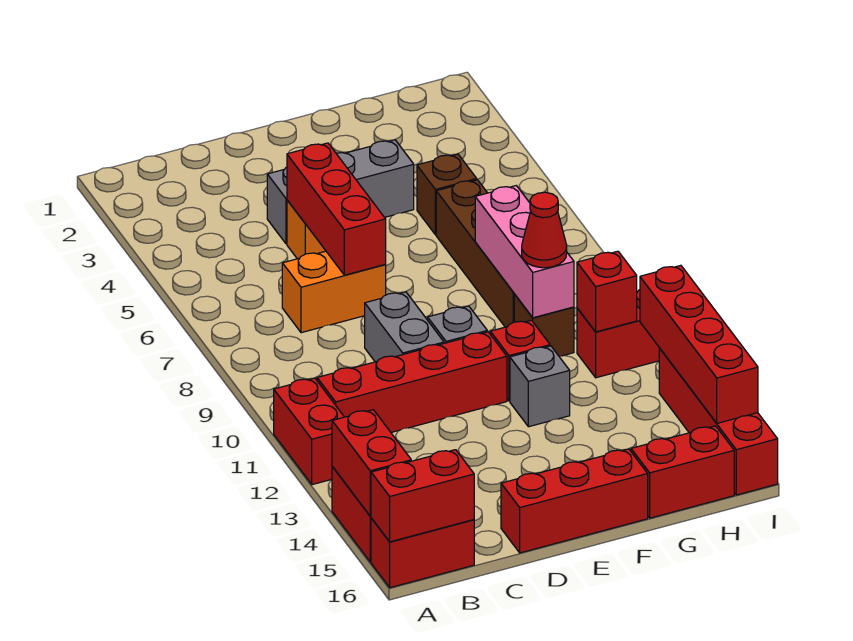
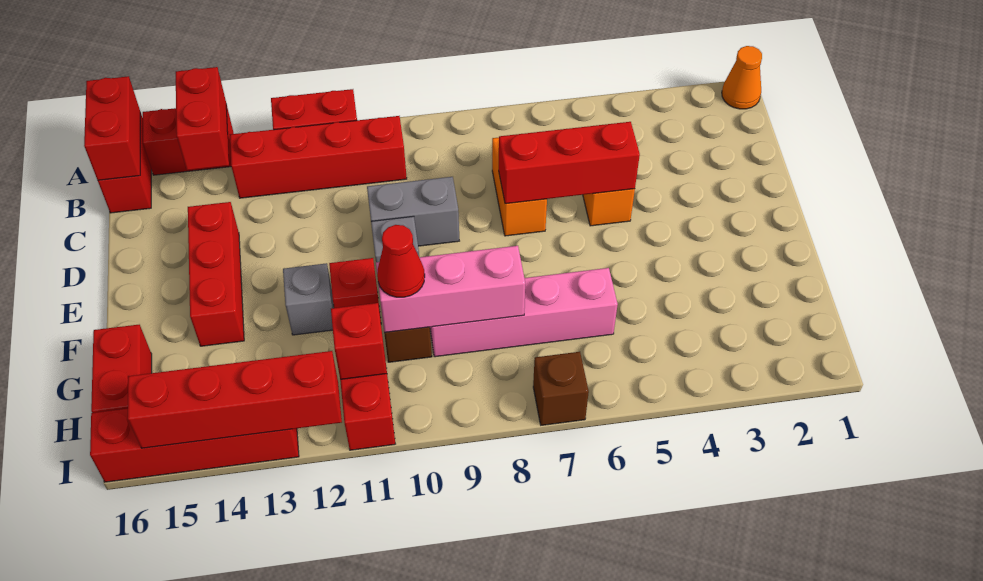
none -> orange cone A1 level 1
red brick A14:A15 level 2 -> red brick A14:B14 level 2
red brick B11:E11 level 1 -> red brick B10:B13 level 1
grey brick D4:F4 level 1 -> none
red brick D16:F16 level 1 -> red brick D14:F14 level 1
brown brick G5 level 1 -> brown brick I7 level 1
brown brick G6:G9 level 1 -> pink brick G6:G9 level 1

